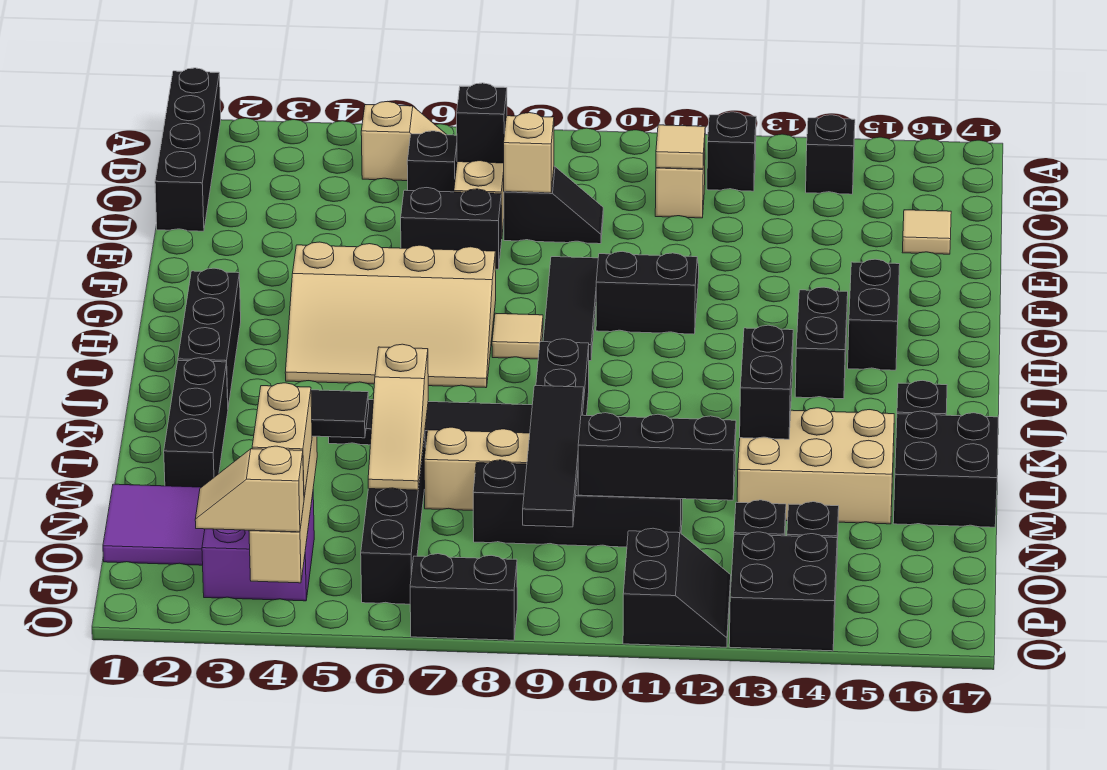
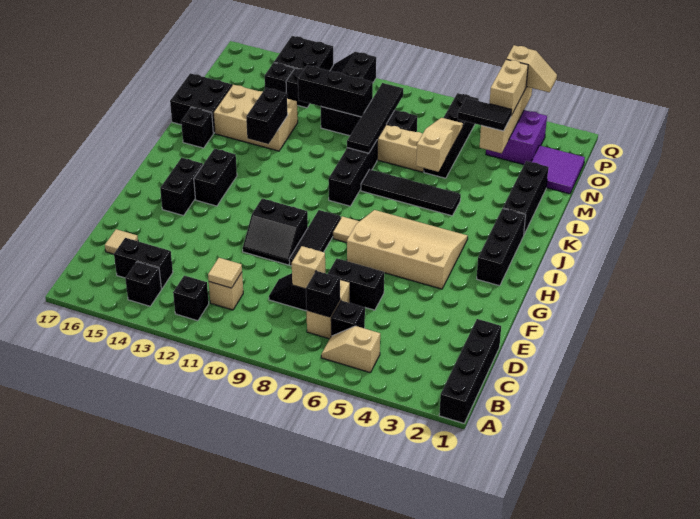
black brick Q7:Q8 level 1 -> black brick C14:C15 level 1

